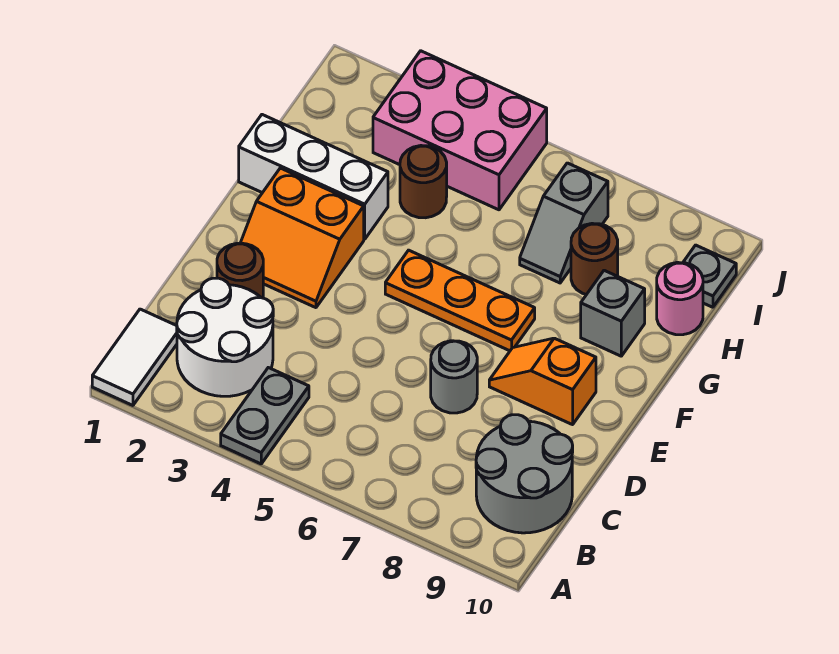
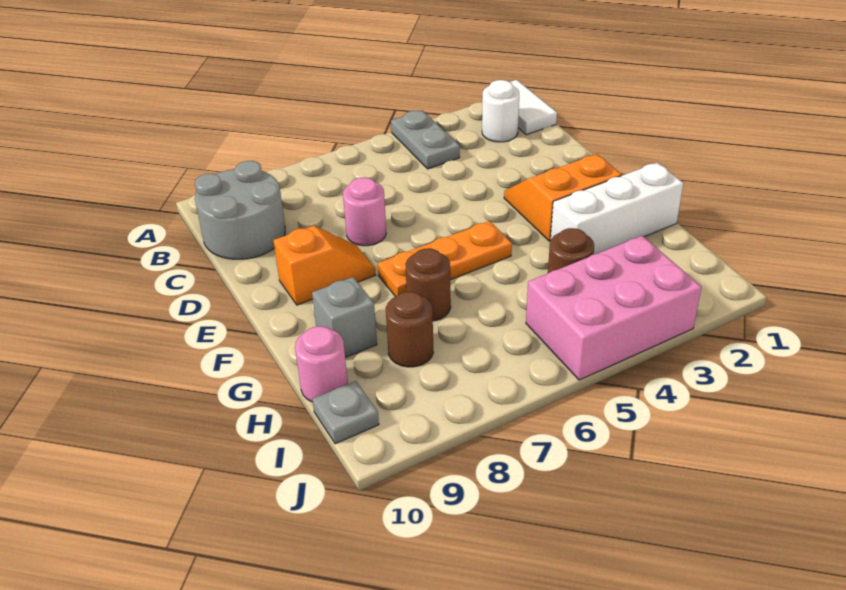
white round brick B2:C3 level 1 -> white round brick B2 level 1
brown round brick D2 level 1 -> brown round brick G7 level 1
grey round brick D7 level 1 -> pink round brick D7 level 1
grey slope H7:I7 level 1 top I -> none

